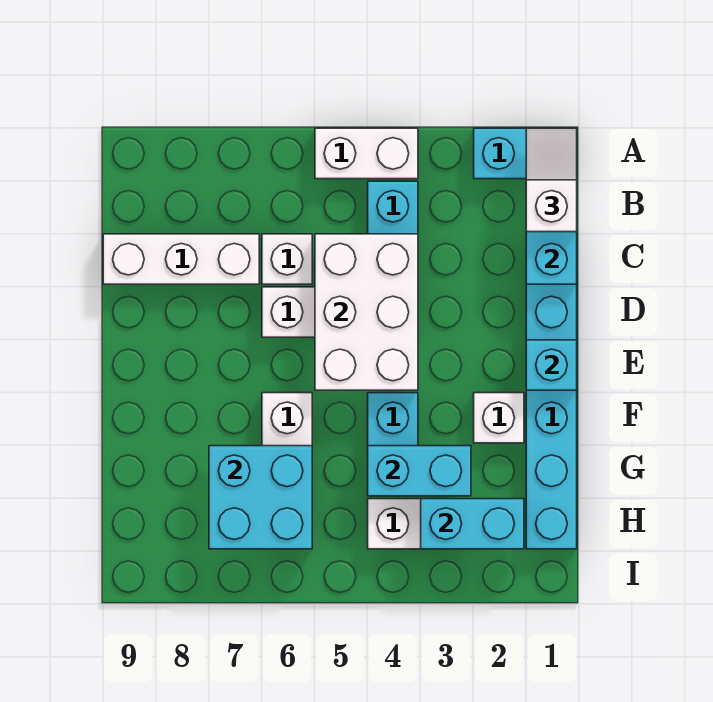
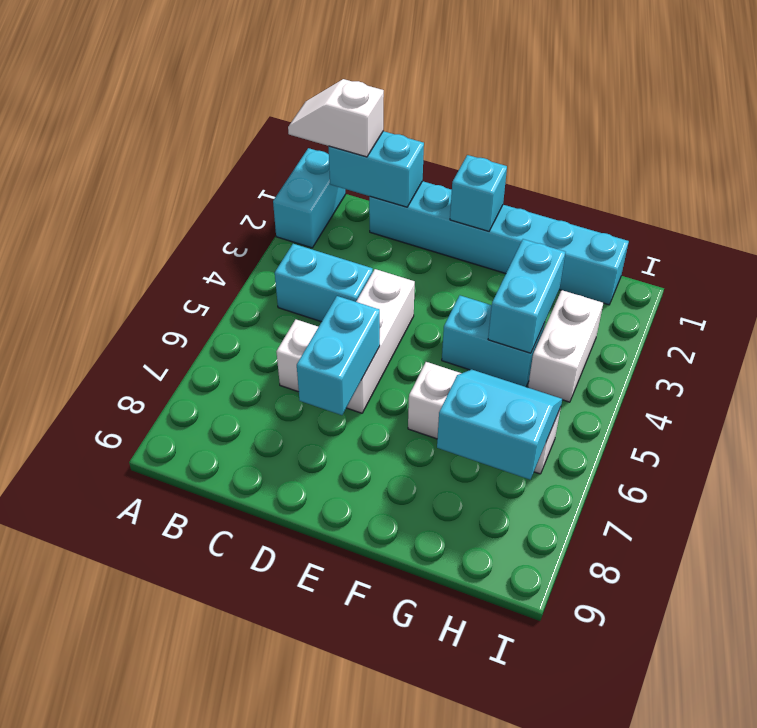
white brick A4:A5 level 1 -> none
white brick C4:E5 level 2 -> none
white brick C7:C9 level 1 -> none
white brick F2 level 1 -> none
cyan brick G6:H7 level 2 -> cyan slope G6:H7 level 2 top 7
cyan brick H2:H3 level 2 -> cyan brick D6:D7 level 2

